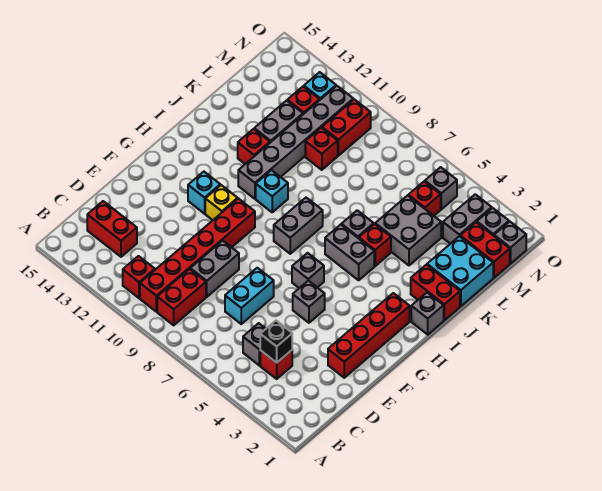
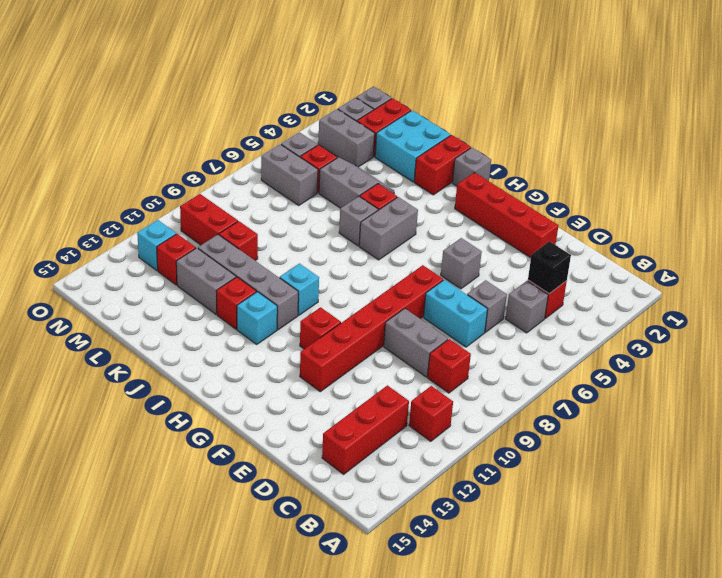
red brick B9:C9 level 1 -> red brick C9 level 1
red brick B10:G10 level 1 -> red brick F7:F12 level 1
red brick C13:C14 level 1 -> red brick C12:C14 level 1
grey brick G6 level 1 -> grey brick D6 level 1
yellow brick G11 level 1 -> red brick G11 level 1
cyan brick G12 level 1 -> cyan brick I12 level 1
grey brick H8:I8 level 1 -> grey brick M6:N6 level 1
grey brick I11:N11 level 1 -> grey brick I11:L11 level 1
grey brick K4:L5 level 1 -> grey slope K4:L5 level 1 top 5

